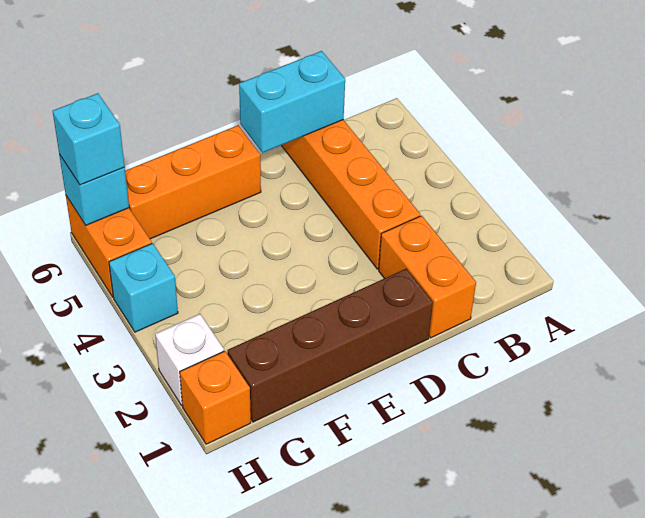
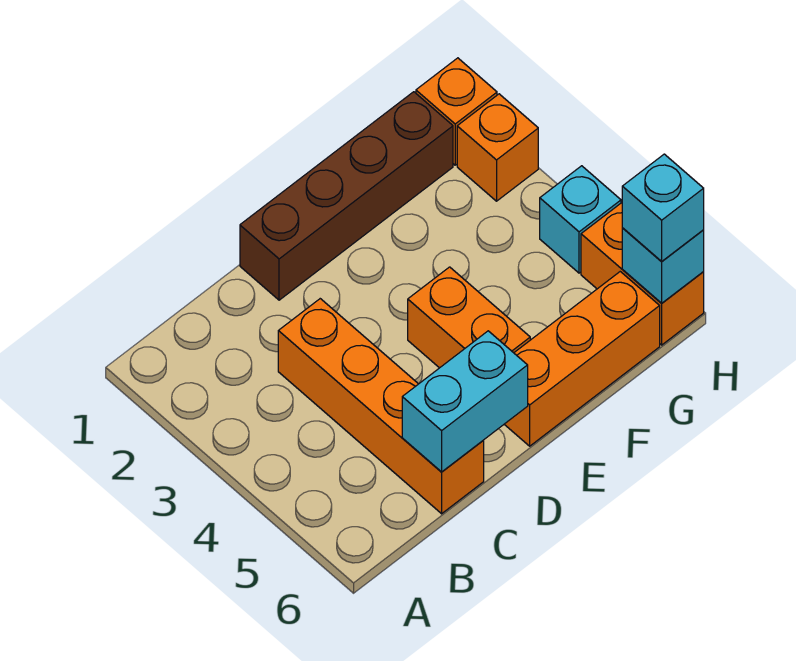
orange brick C1:C2 level 1 -> orange brick E4:E5 level 1
white brick H2 level 1 -> orange brick H2 level 1

